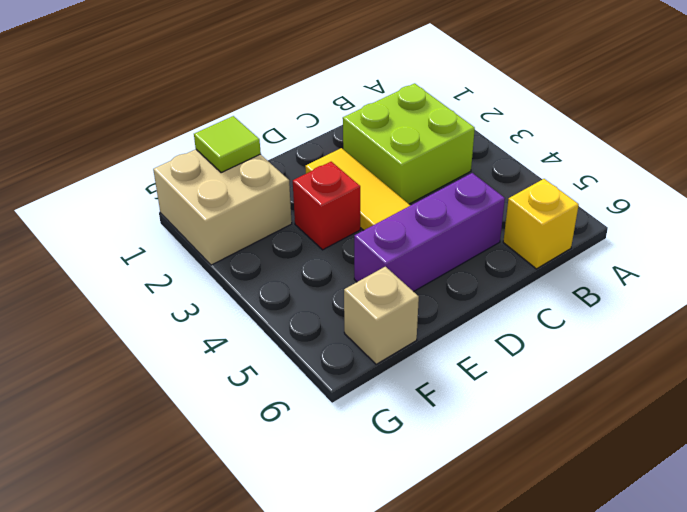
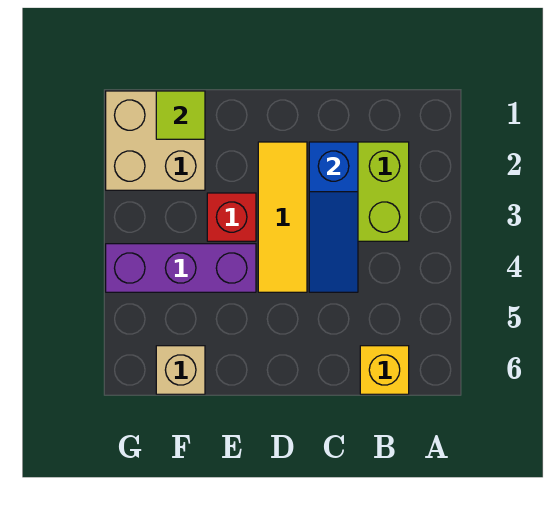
none -> blue slope C2:C4 level 2 top 2
purple brick C5:E5 level 1 -> purple brick E4:G4 level 1

